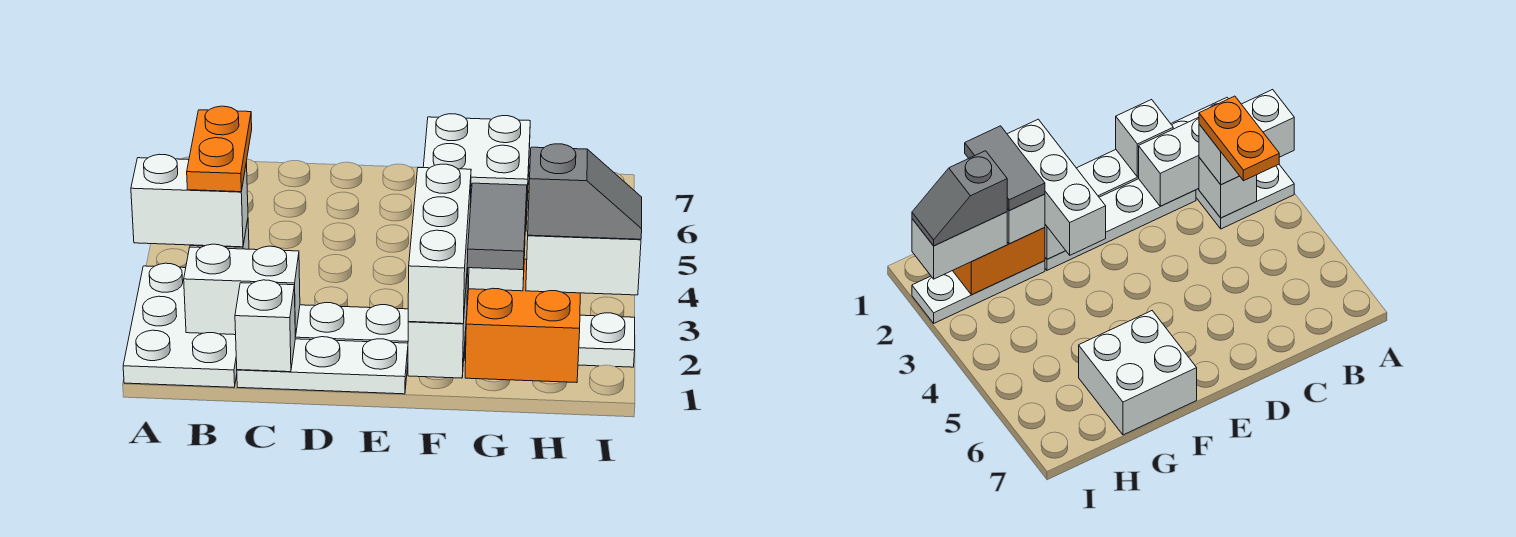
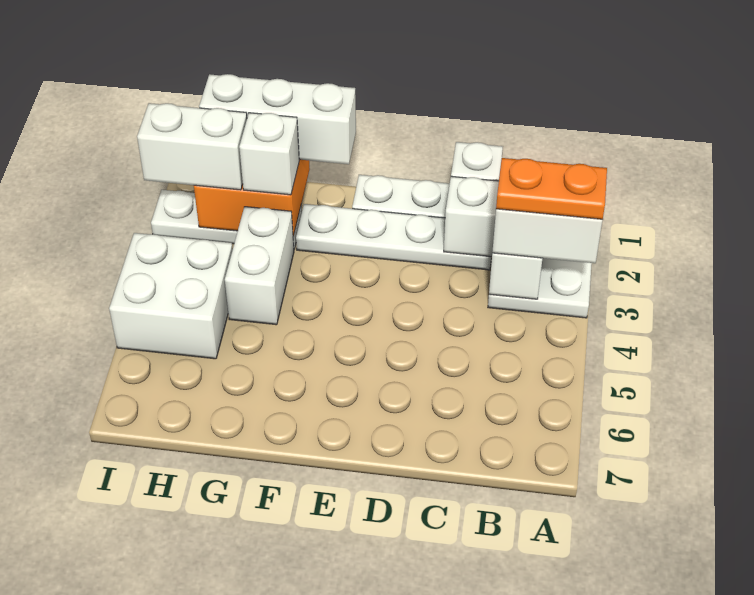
orange plate B3:B4 level 4 -> orange plate A3:B3 level 4
white brick F1:F2 level 2 -> white brick G3:G4 level 1
white brick F1:F3 level 3 -> white brick F1:H1 level 3
white brick F6:G7 level 1 -> white brick H4:I5 level 1
grey tile G1:G2 level 4 -> none
grey slope H2:I2 level 4 top H -> none

